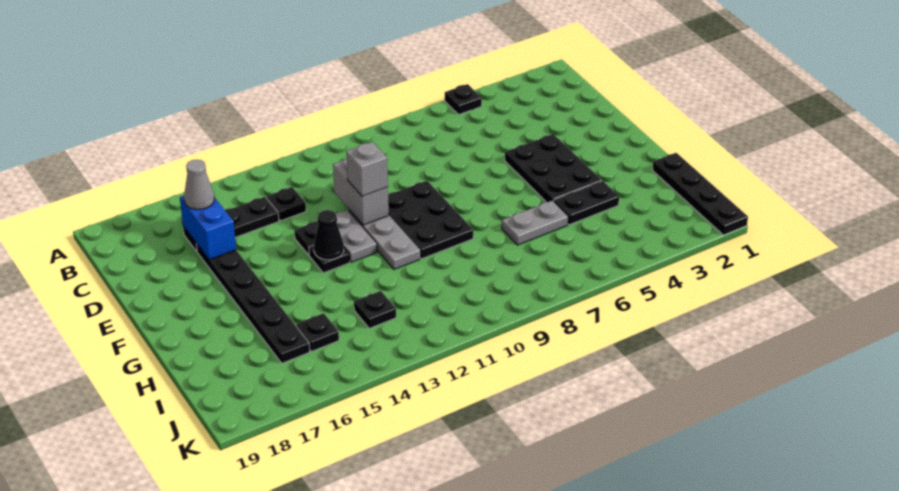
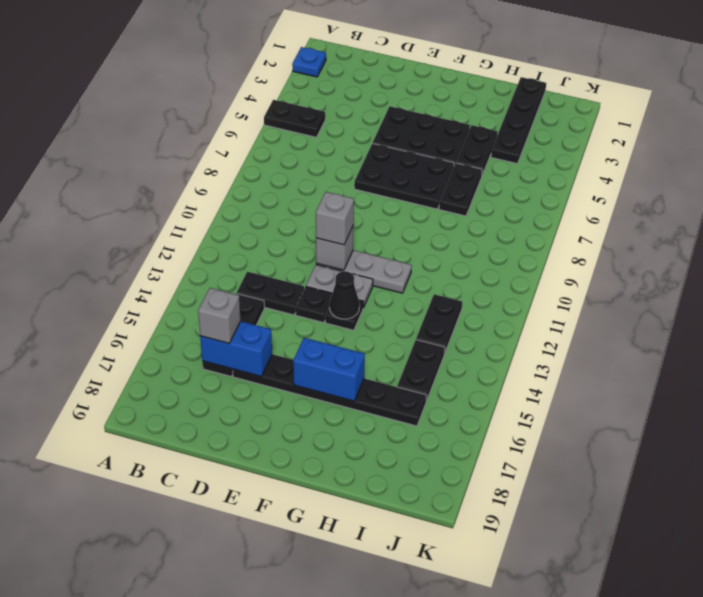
none -> blue plate A2 level 1
black plate A5 level 1 -> black plate A5:B5 level 1
black plate C13 level 1 -> black plate C13:D13 level 1
grey cone C16 level 3 -> grey brick C16 level 3
grey brick D11:E11 level 2 -> grey brick E11 level 2
black plate E9:G10 level 1 -> black plate E6:G7 level 1
none -> blue brick F16:G16 level 2
black plate H1:K1 level 1 -> black plate I1:I4 level 1
grey plate H6:H7 level 1 -> black plate H6:H7 level 1
black plate I13 level 1 -> black plate I12:I13 level 1
black plate I15 level 1 -> black plate I14:I15 level 1

